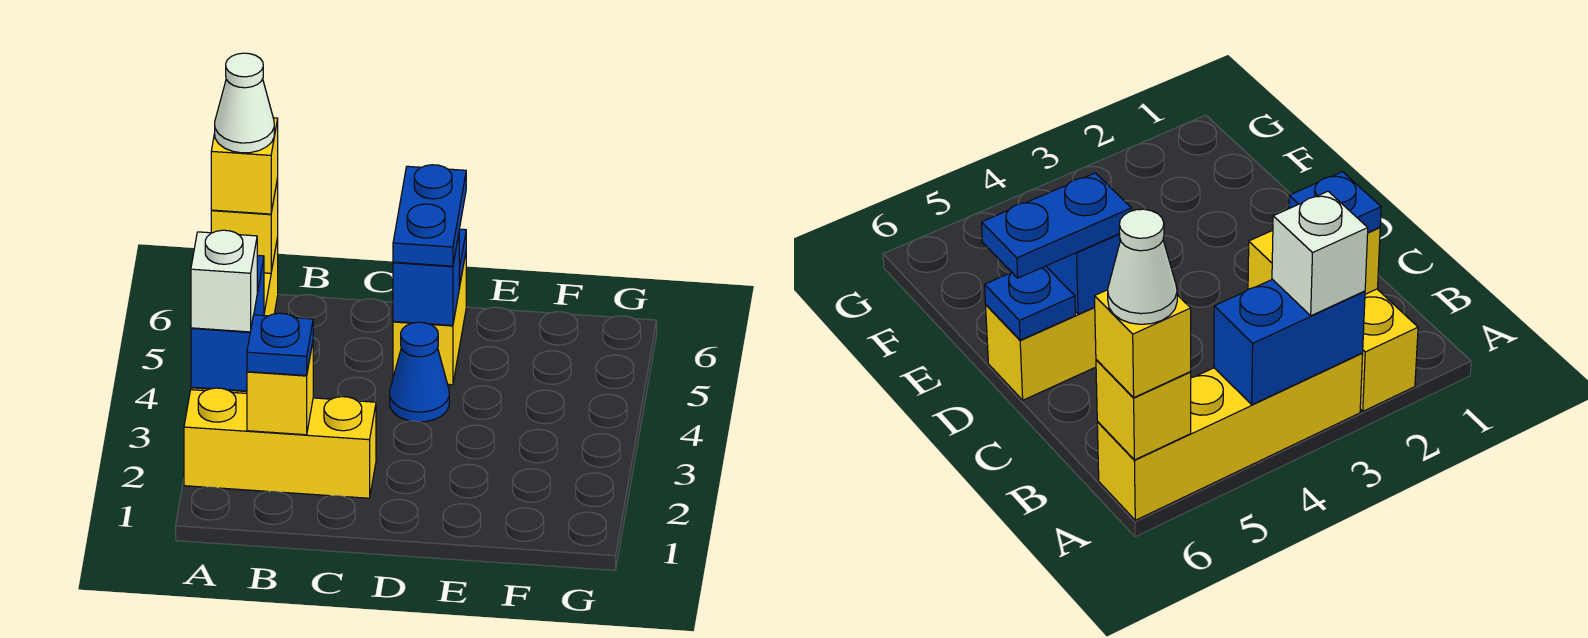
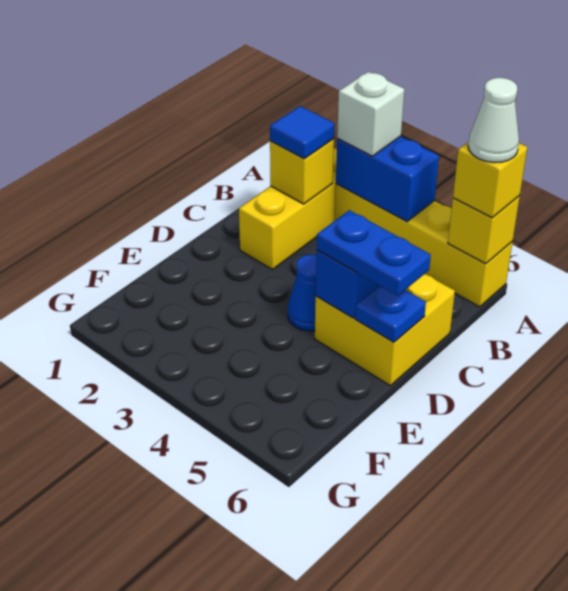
blue plate B2 level 3 -> blue tile B2 level 3
yellow brick D5:D6 level 1 -> yellow brick C5:D6 level 1

